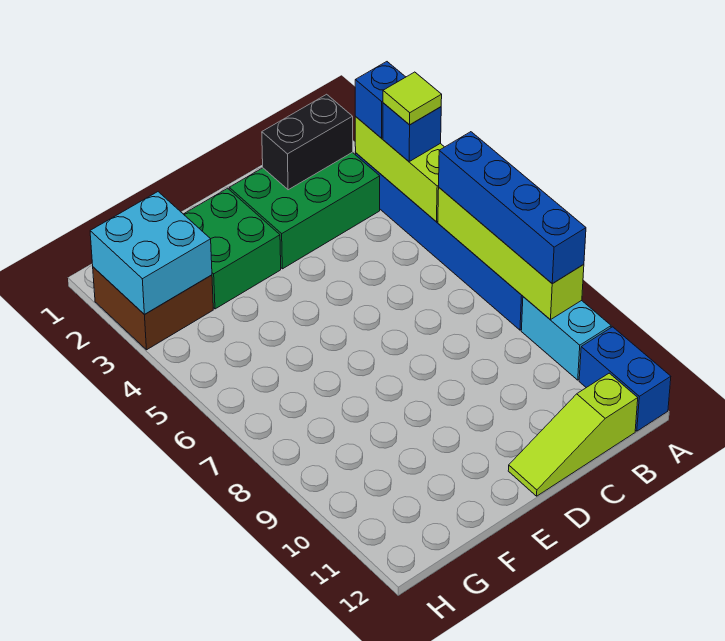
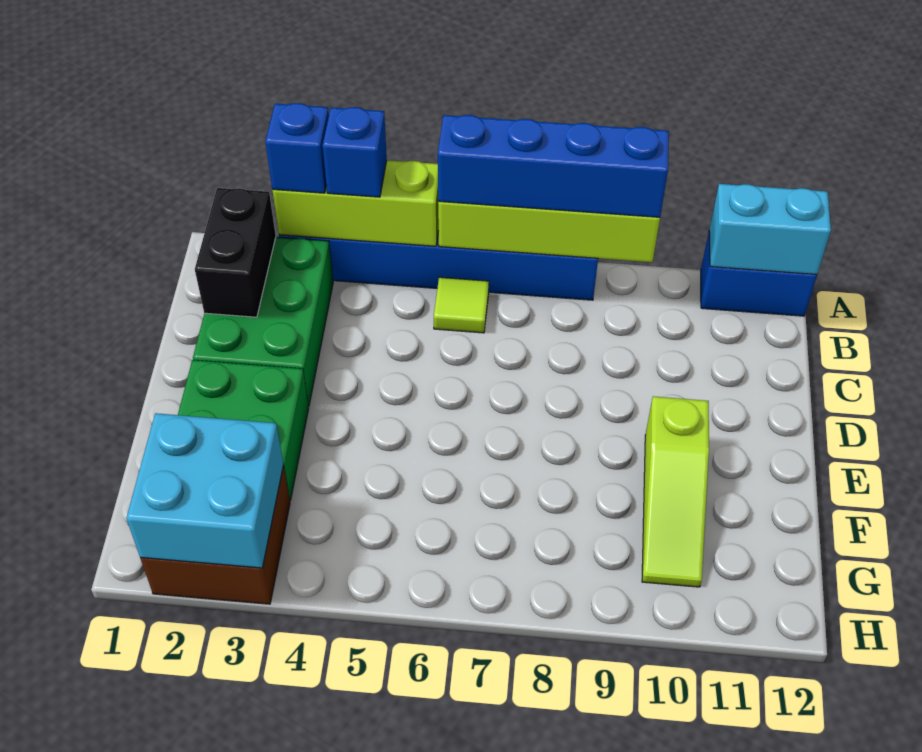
lime tile A4 level 4 -> lime tile B6 level 1
cyan brick A9:A10 level 1 -> cyan brick A11:A12 level 2
lime slope B12:D12 level 1 top B -> lime slope E10:G10 level 1 top E

